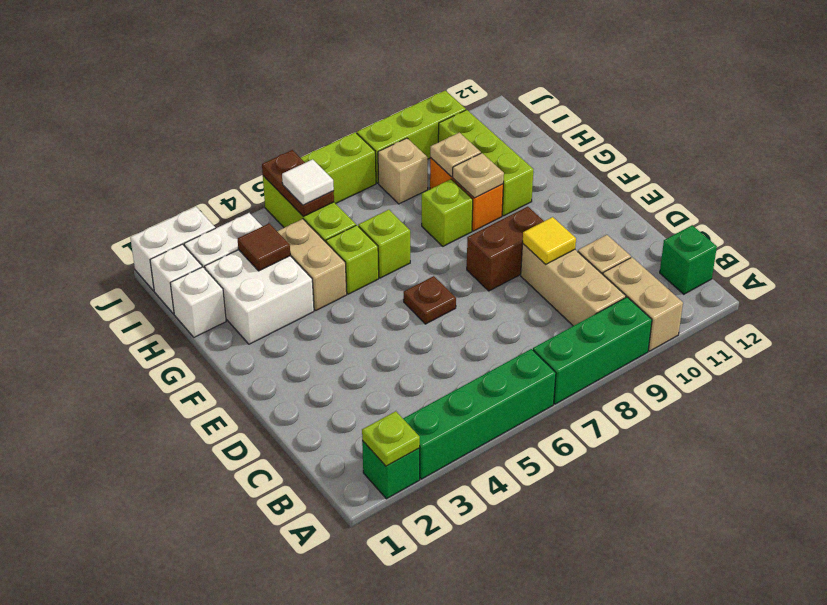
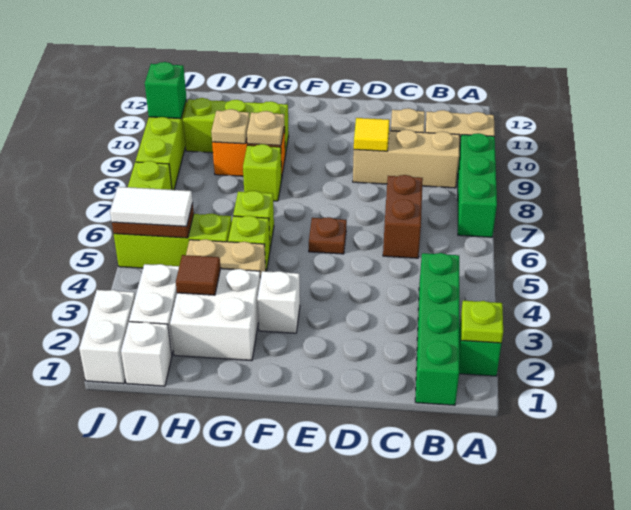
green brick A3:A6 level 1 -> green brick B1:B4 level 1
green brick B12 level 1 -> green brick J10 level 2
brown brick E8:E9 level 1 -> brown brick C6:C7 level 1
white brick H1 level 1 -> white brick F3 level 1
white tile I5 level 3 -> white tile I5:J5 level 3
tan brick I8 level 1 -> none

